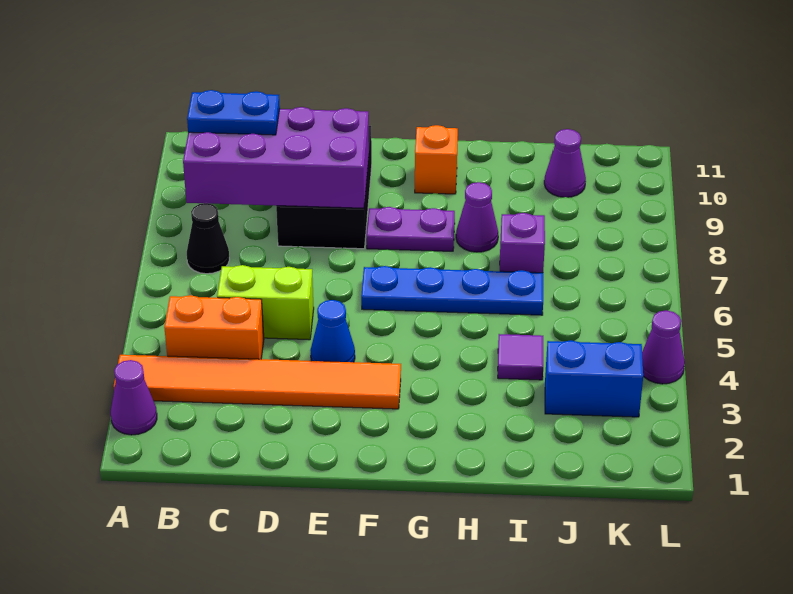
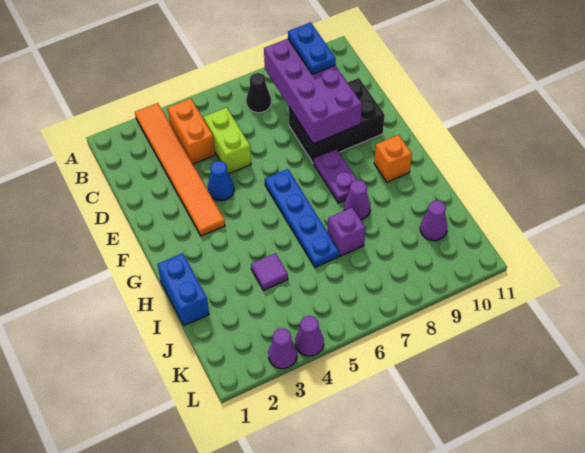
purple cone A2 level 1 -> purple cone L3 level 1
blue brick J3:K3 level 1 -> blue brick H1:I1 level 1

